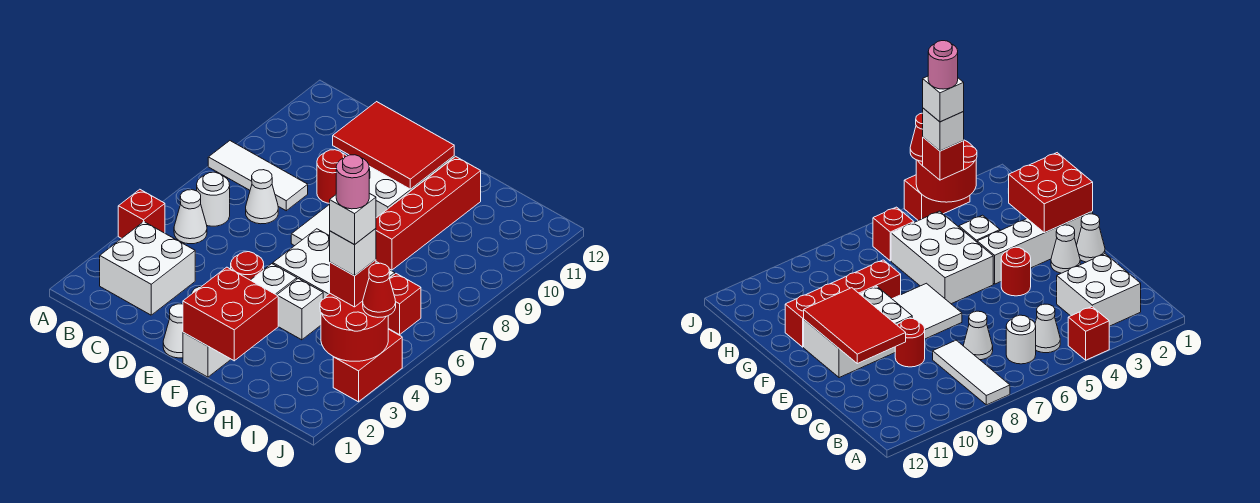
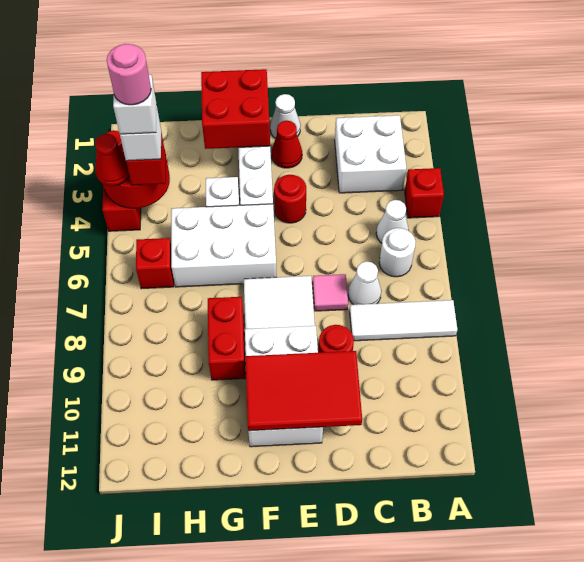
none -> pink tile D7 level 1
white cone E2 level 1 -> red cone E2 level 1
red brick G8:G11 level 1 -> red brick G8:G9 level 1

